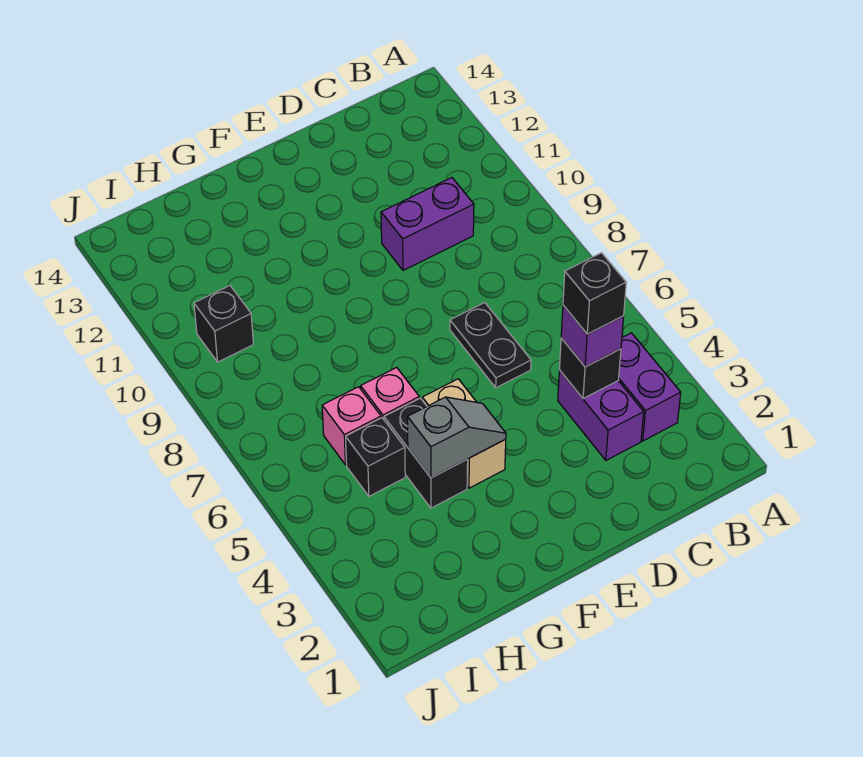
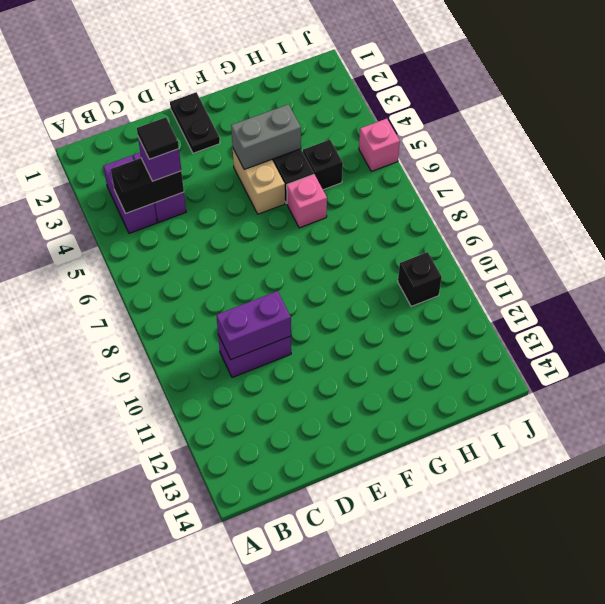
black brick C4 level 2 -> black brick B4:C4 level 2
black brick C4 level 4 -> black tile C4 level 4
none -> purple brick C10:D10 level 2
black plate D6:D7 level 1 -> black plate E1:E2 level 1
grey slope F4:G4 level 2 top G -> grey brick F4:G4 level 2
pink brick H6 level 1 -> pink brick J5 level 1

